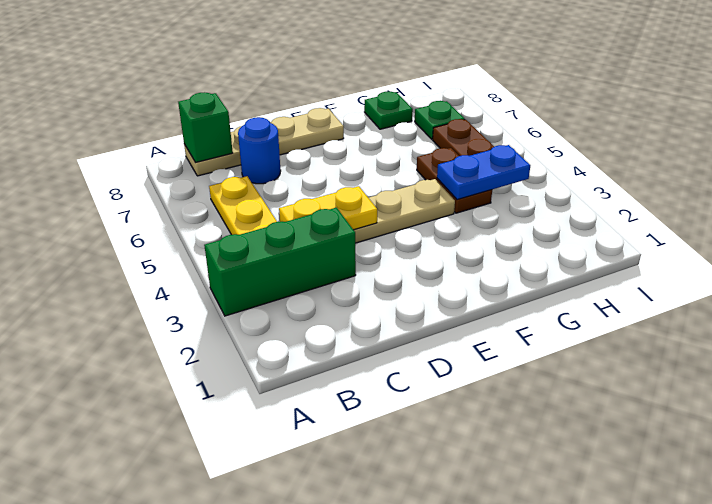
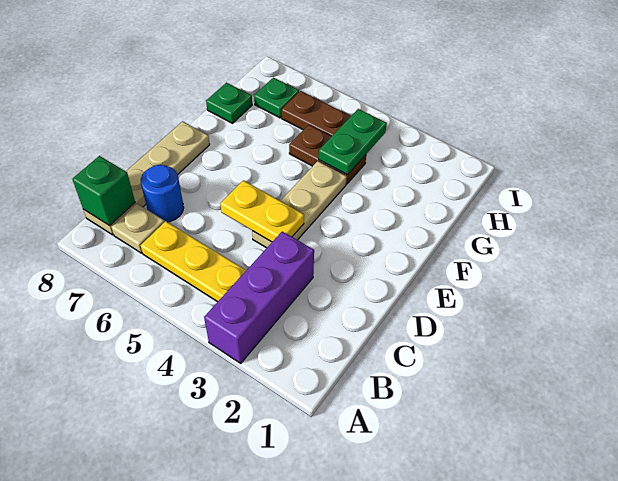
green brick A3:C3 level 1 -> purple brick A3:C3 level 1
none -> tan plate B7 level 1
yellow plate C4:D4 level 2 -> yellow plate D4:D5 level 2
blue plate G4:H4 level 2 -> green plate G4:H4 level 2

